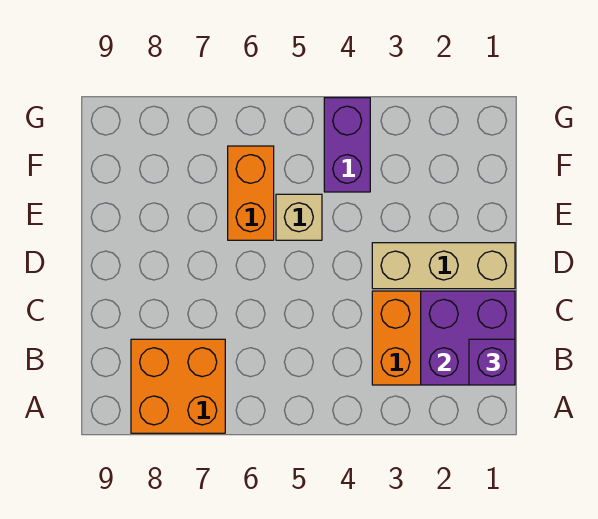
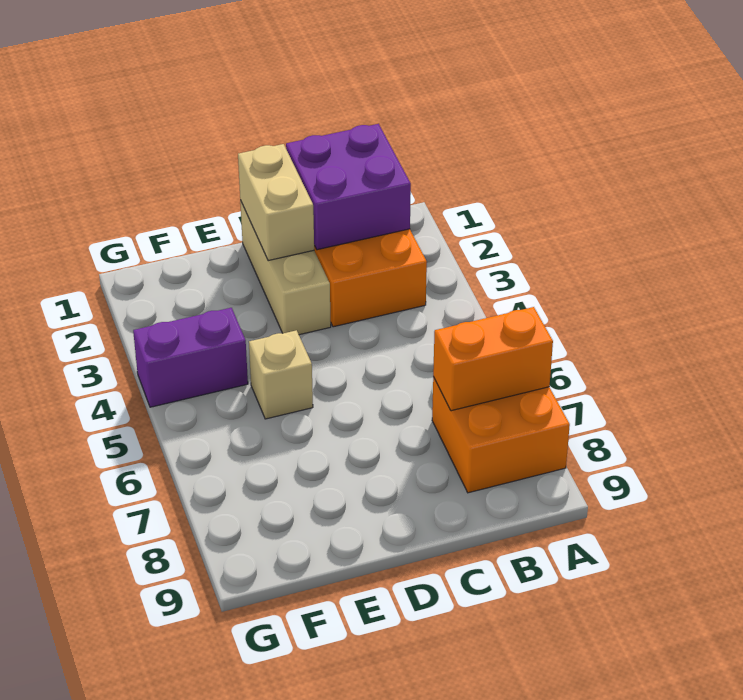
purple brick B1 level 3 -> none
none -> tan brick D1:D2 level 2
orange brick E6:F6 level 1 -> orange brick A7:B7 level 2

